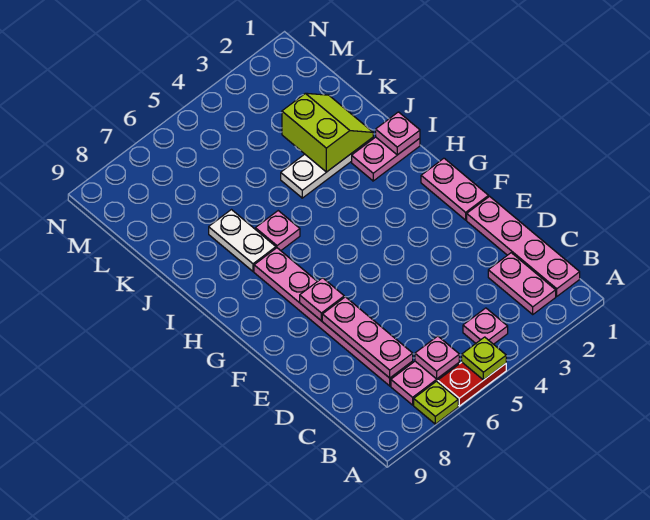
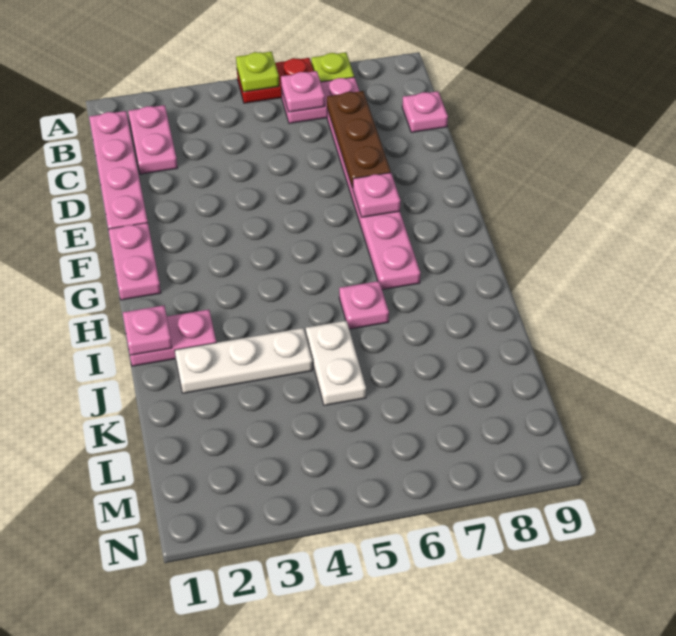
pink plate B4 level 1 -> pink plate C9 level 1
pink plate C7:E7 level 2 -> brown plate C7:E7 level 2
white plate I7:J7 level 1 -> white plate J5:K5 level 1
lime slope J2:K3 level 2 top 3 -> none

